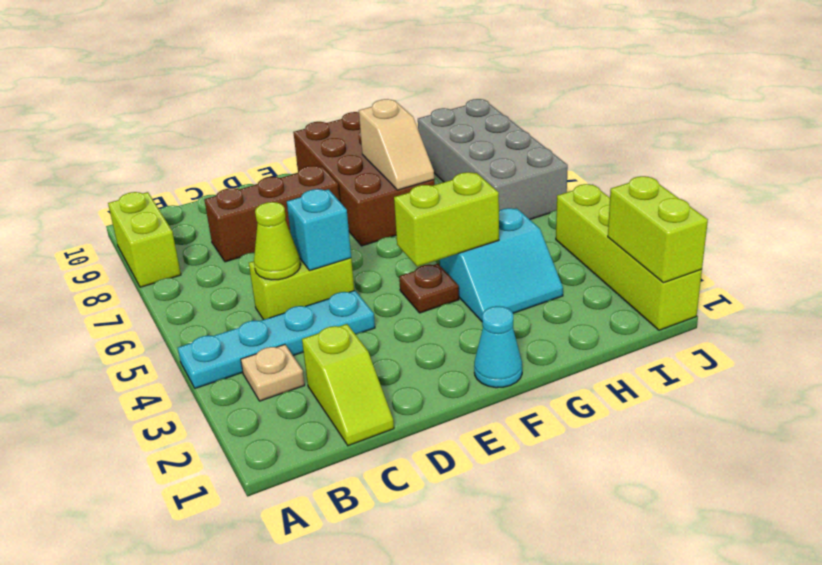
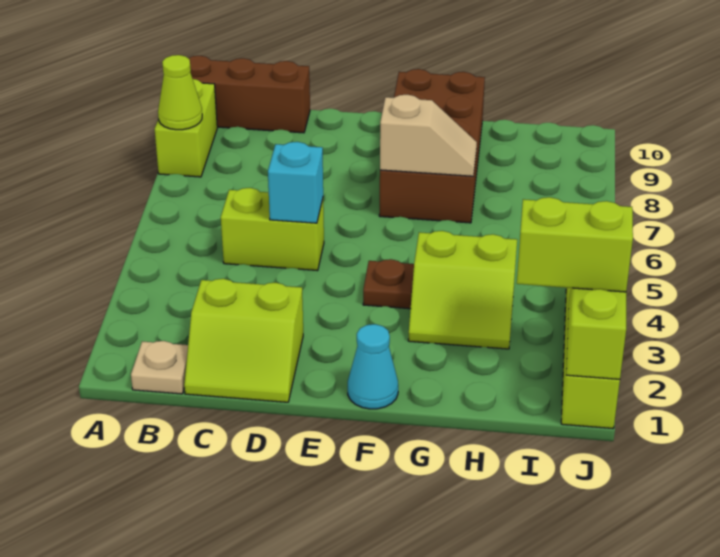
cyan plate A4:D4 level 1 -> none
tan plate B3 level 1 -> tan plate B1 level 1
lime slope C1:C2 level 1 top 2 -> lime slope C1:D2 level 1 top 2
lime cone C5 level 2 -> lime cone A8 level 2
brown brick C8:E8 level 1 -> brown brick A10:C10 level 1
lime brick F4:G4 level 2 -> lime brick I2:J2 level 3
cyan slope G3:H4 level 1 top 4 -> lime slope G3:H4 level 1 top 4
tan slope G7:G8 level 2 top 8 -> tan slope F7:G7 level 2 top F
grey brick I6:J9 level 1 -> none

